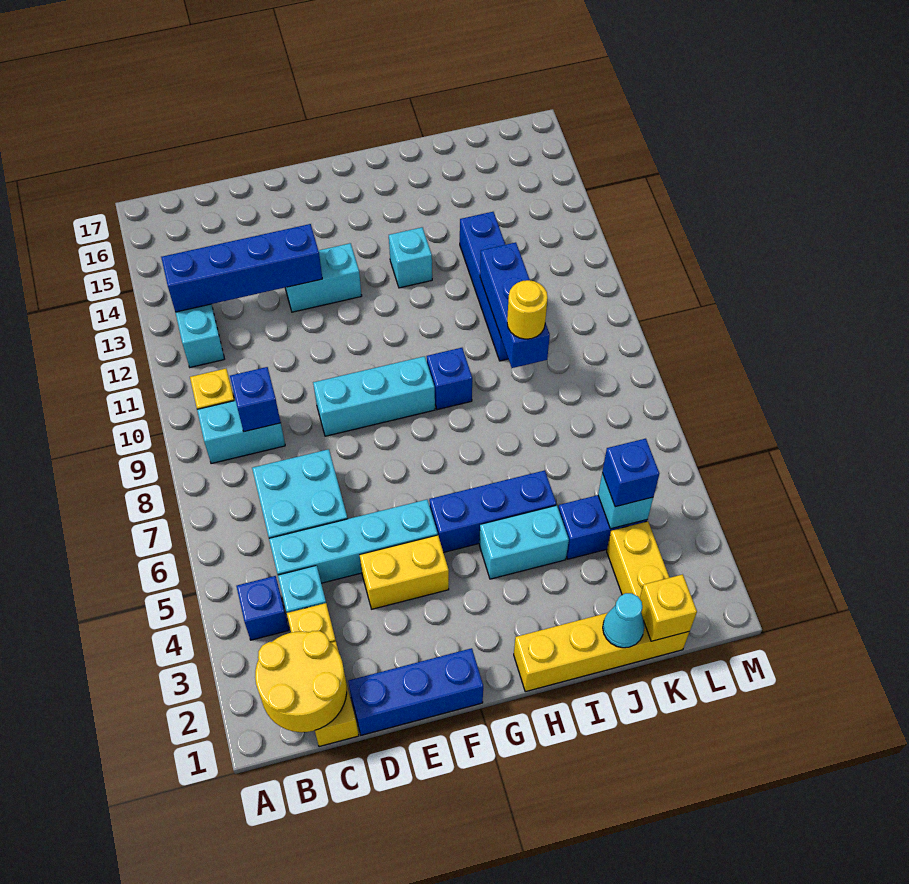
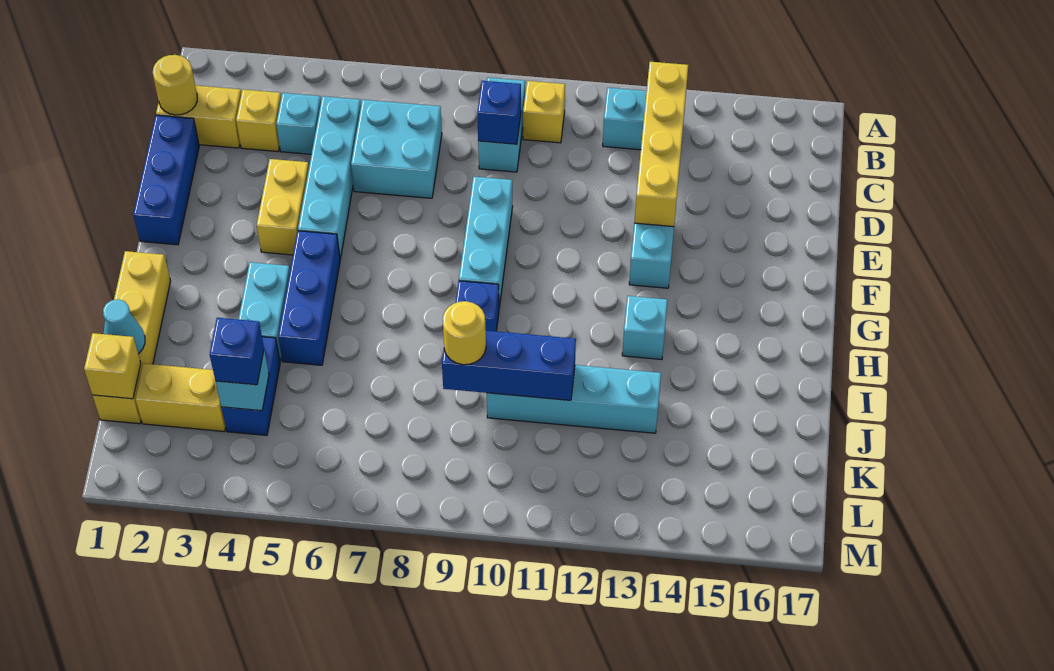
yellow round brick B1:C2 level 2 -> yellow round brick C1 level 2
blue brick B4 level 1 -> none
blue brick B13:E13 level 2 -> yellow brick B13:E13 level 2
blue brick J10:J13 level 1 -> cyan brick J10:J13 level 1

